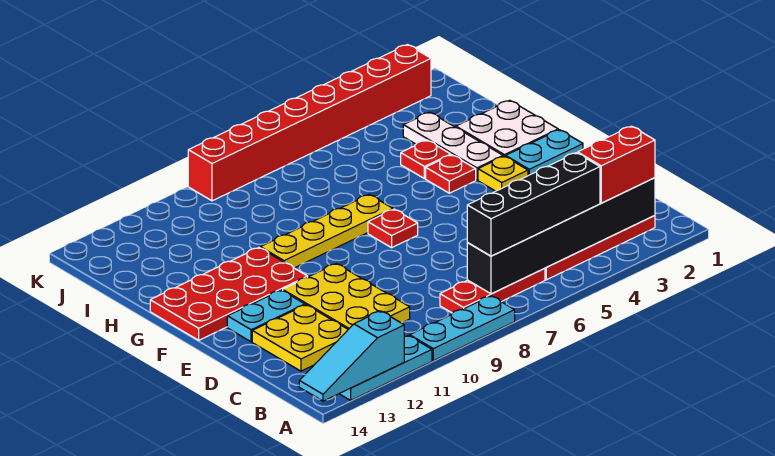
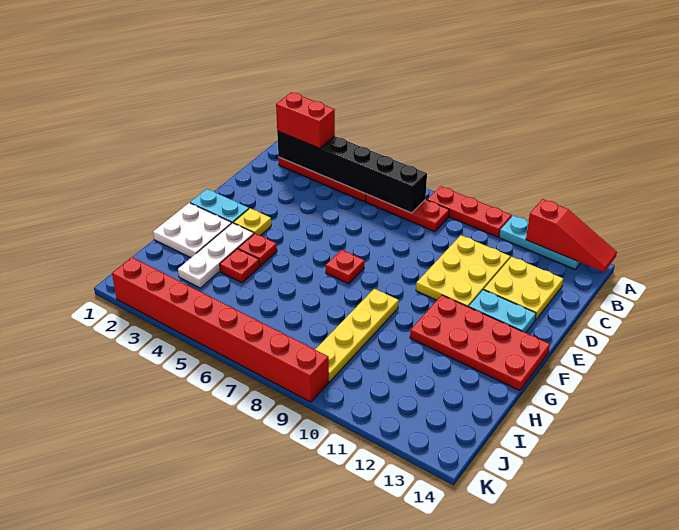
cyan plate A8:A10 level 1 -> red plate A8:A10 level 1
cyan slope A12:A14 level 2 top 12 -> red slope A12:A14 level 2 top 12
black brick B4:B7 level 3 -> none
yellow plate G7:G10 level 1 -> yellow plate G9:J9 level 1

